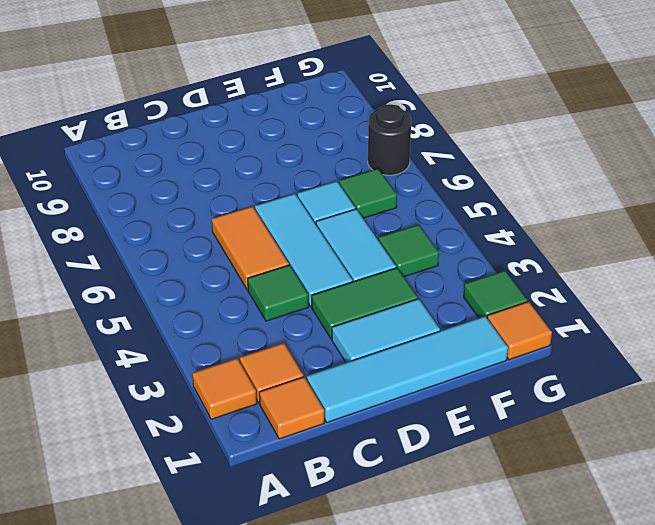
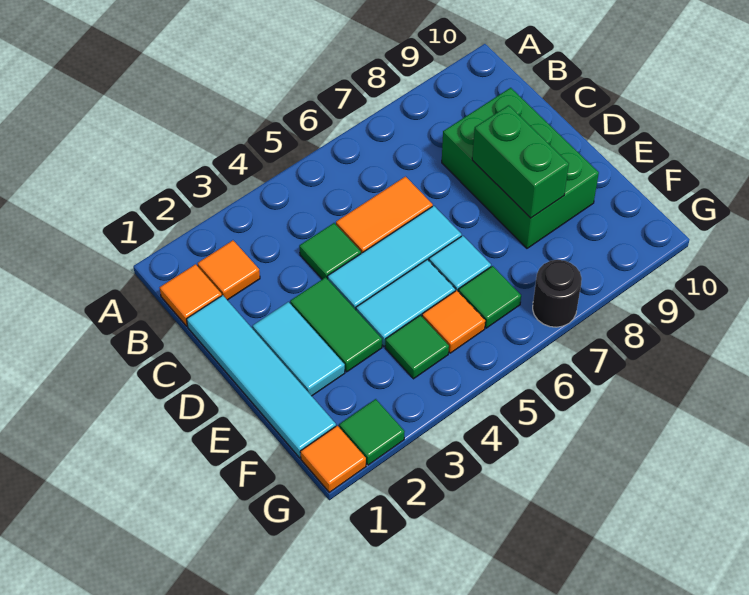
orange tile A2 level 1 -> orange tile F5 level 1
none -> green brick C8:E9 level 1
none -> green brick D8:E8 level 2

